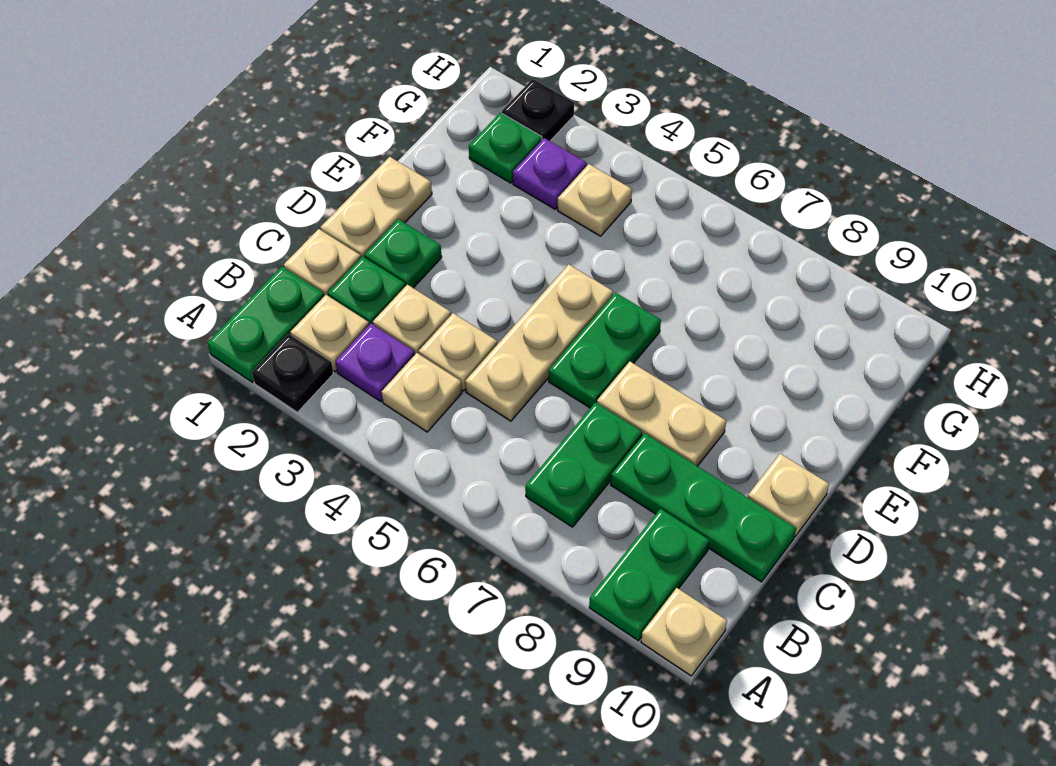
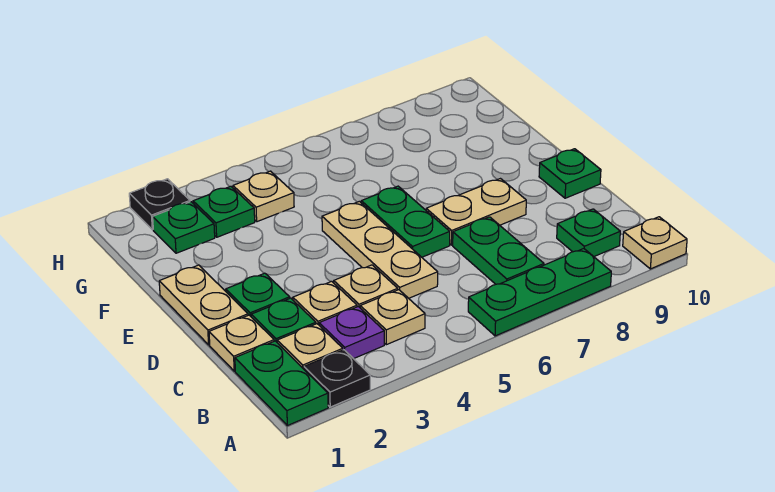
green plate A9:B9 level 1 -> green plate B9 level 1
green plate C8:C10 level 1 -> green plate A6:A8 level 1
tan plate D10 level 1 -> green plate D10 level 1
purple plate G3 level 1 -> green plate G3 level 1

